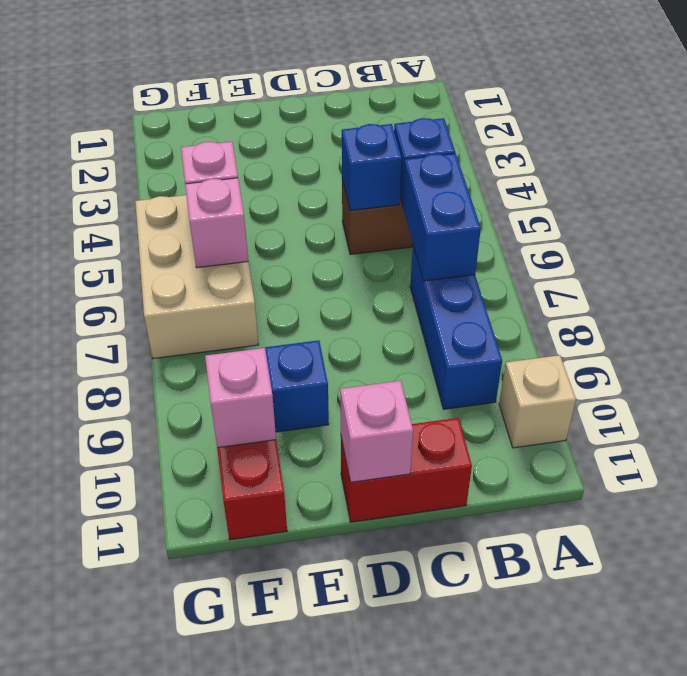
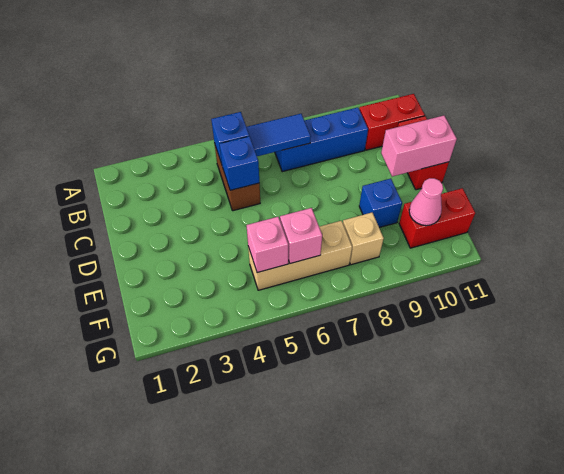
tan brick A10 level 1 -> tan brick F8 level 1
blue brick B6:B7 level 2 -> blue tile B6:B7 level 2
none -> red brick B10:B11 level 1
pink brick D11 level 2 -> pink brick D10:D11 level 2
tan brick F5:G7 level 1 -> tan brick F5:F7 level 1
pink brick F10 level 2 -> pink cone F10 level 2

